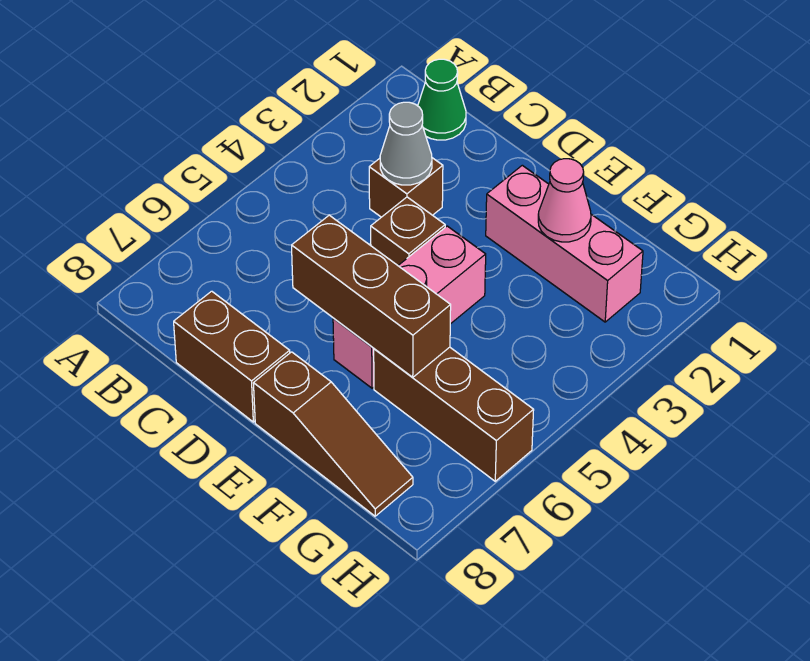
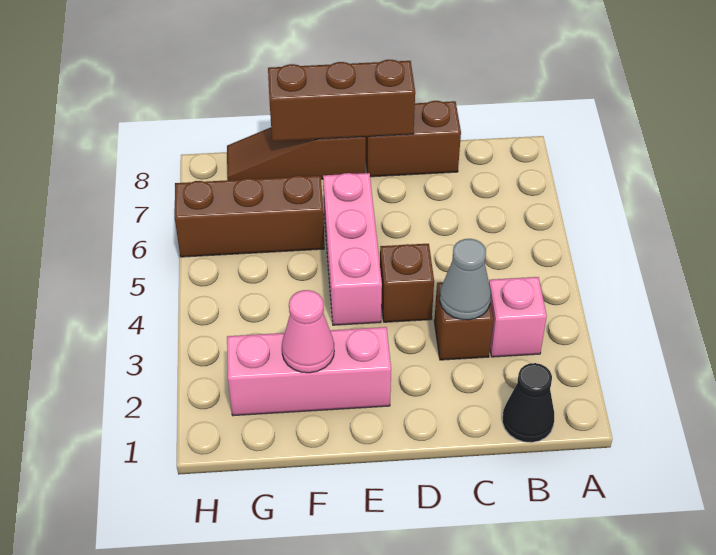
green cone B1 level 1 -> black cone B1 level 1
none -> pink brick B3 level 1
brown brick D6:F6 level 2 -> brown brick D8:F8 level 2

